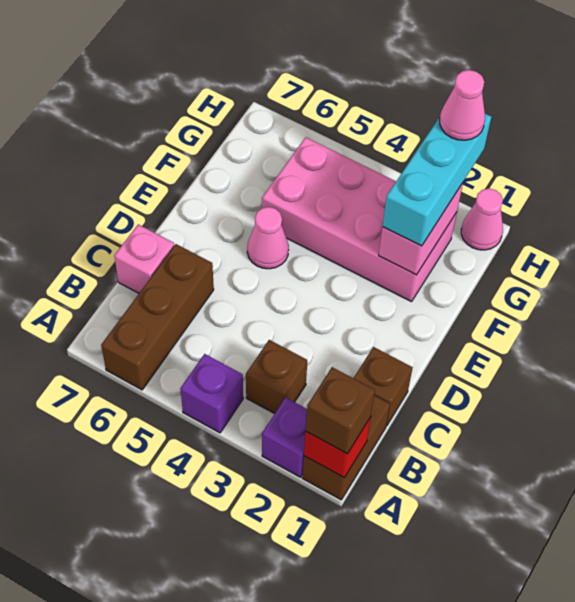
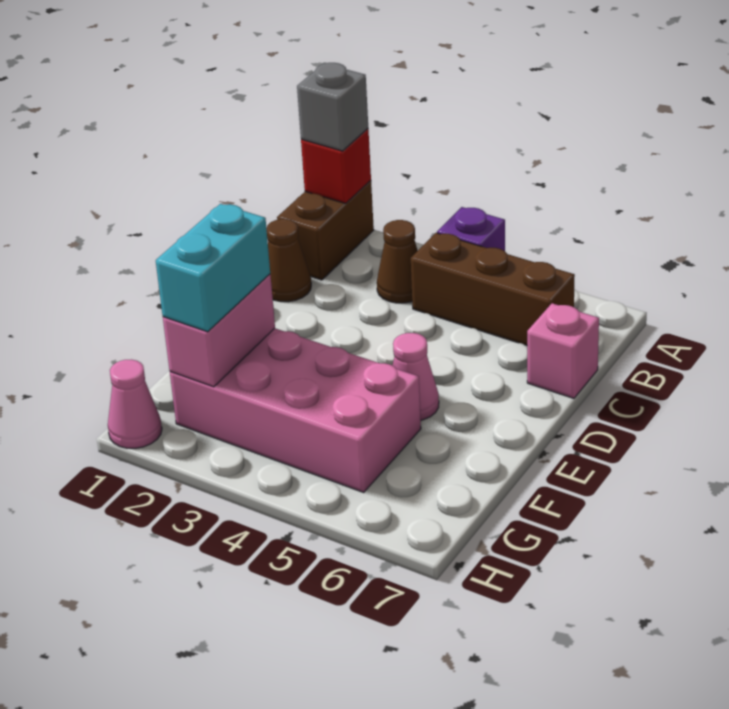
brown brick A1 level 3 -> grey brick A1 level 3
purple brick A2 level 1 -> none
brown brick A6:C6 level 1 -> brown brick B4:B6 level 1
brown brick B3 level 1 -> brown cone B3 level 1
brown brick C1 level 1 -> brown cone C1 level 1
cyan brick F2:H2 level 3 -> cyan brick F2:G2 level 3
pink cone H2 level 4 -> none

